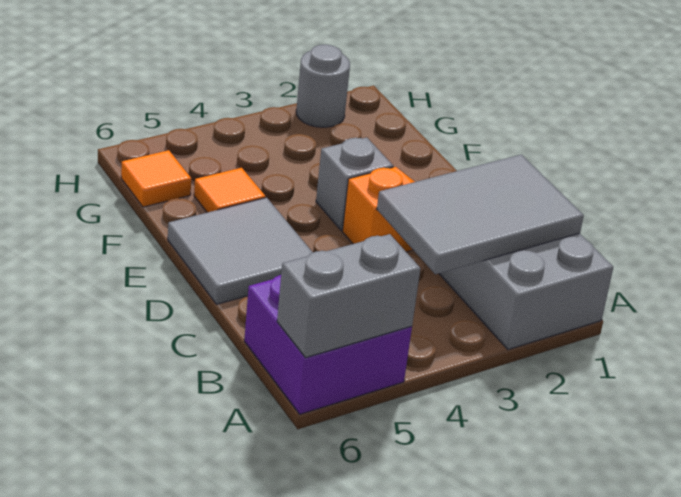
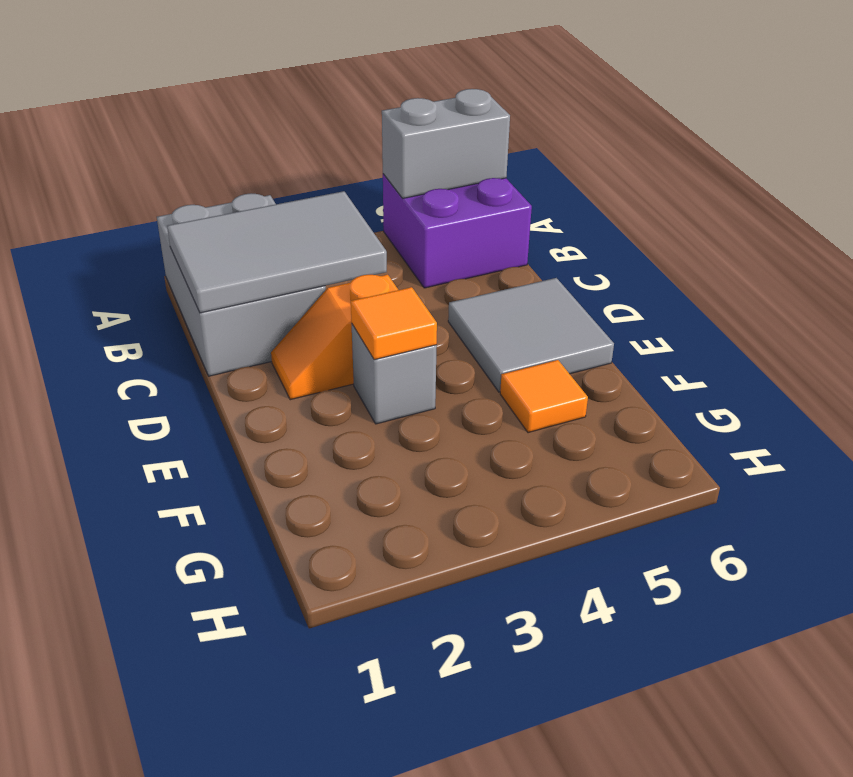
orange tile G6 level 1 -> orange tile E3 level 2
grey round brick H2 level 1 -> none

